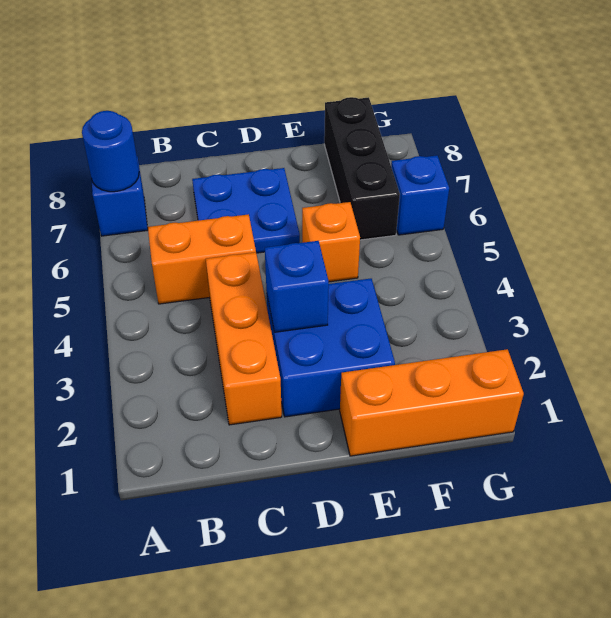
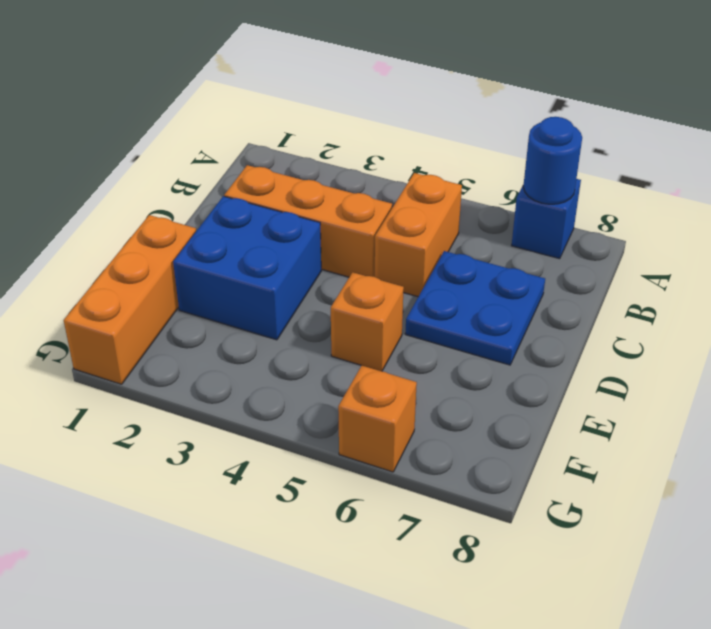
blue brick D3 level 2 -> none
black brick F6:F8 level 1 -> none
blue brick G6 level 1 -> orange brick G6 level 1

